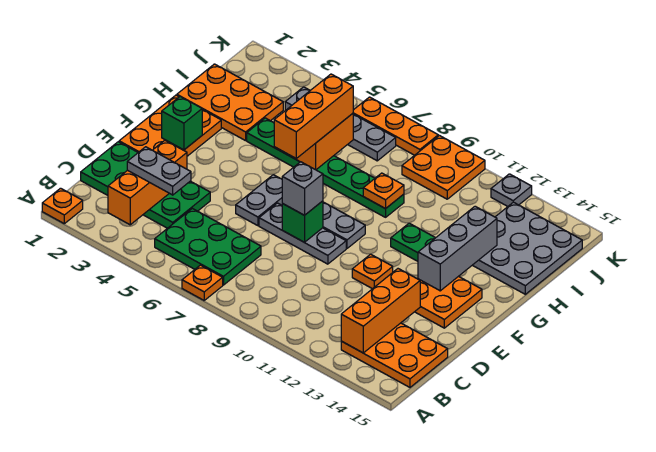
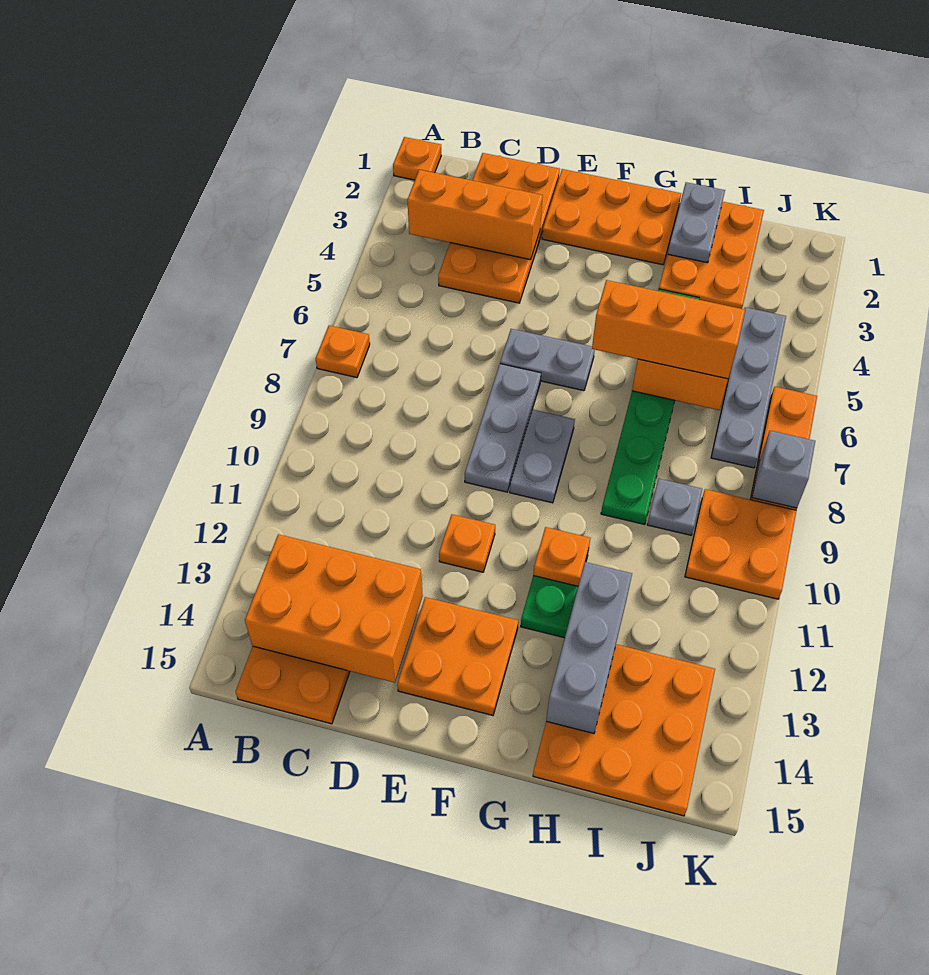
green plate B5:C7 level 1 -> none
orange brick B13:D13 level 2 -> orange brick B13:D14 level 2
green plate C1:D4 level 1 -> orange plate C1:D4 level 1
grey plate C3:C4 level 3 -> grey plate H1:H2 level 2
green brick E8 level 2 -> none
grey brick E8 level 3 -> grey brick K8 level 2
green brick F2 level 2 -> none
grey brick F13:H13 level 2 -> grey brick H12:H14 level 2
orange plate H9 level 2 -> orange plate G11 level 2
grey plate H13:J15 level 1 -> orange plate H13:J15 level 1
grey plate K12 level 1 -> grey plate I9 level 1

